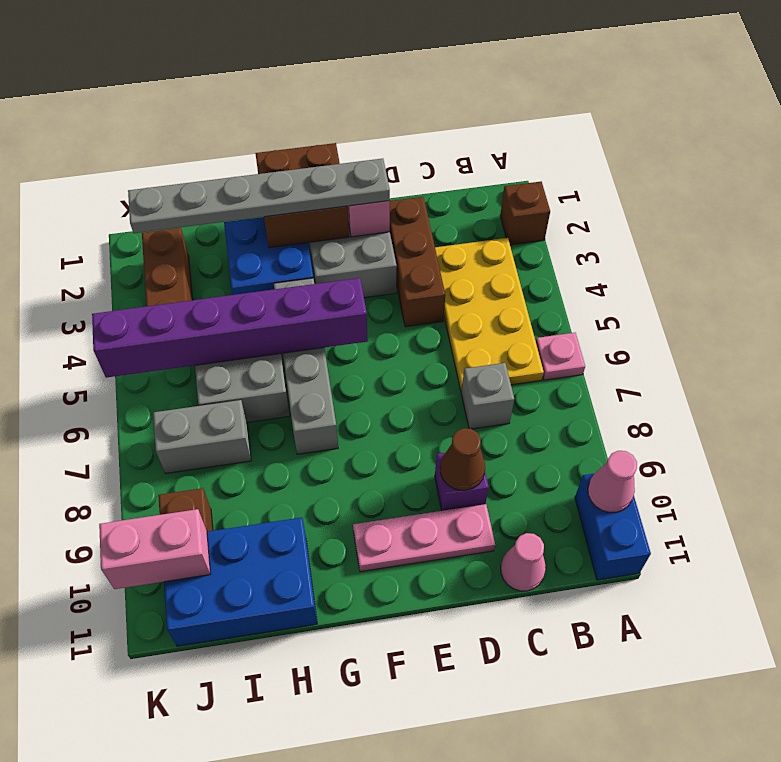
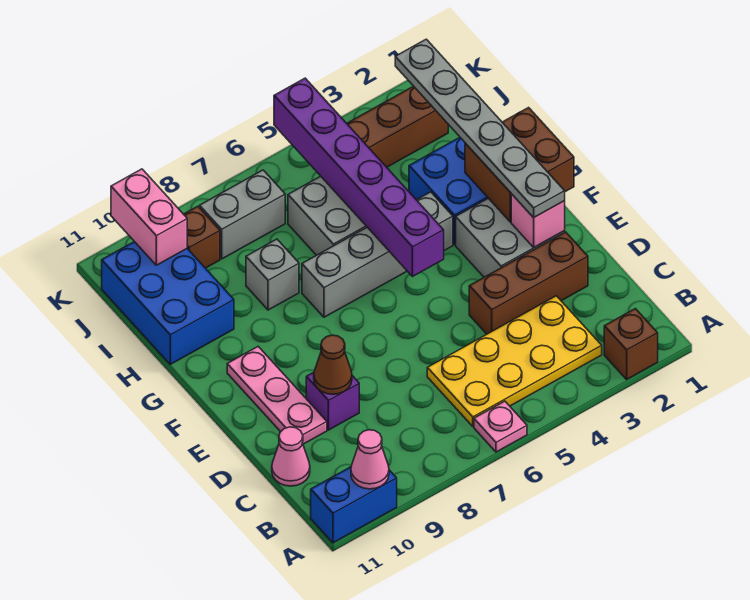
grey brick C7 level 1 -> grey brick H8 level 1
grey brick I7:J7 level 1 -> grey brick J7:J8 level 1

